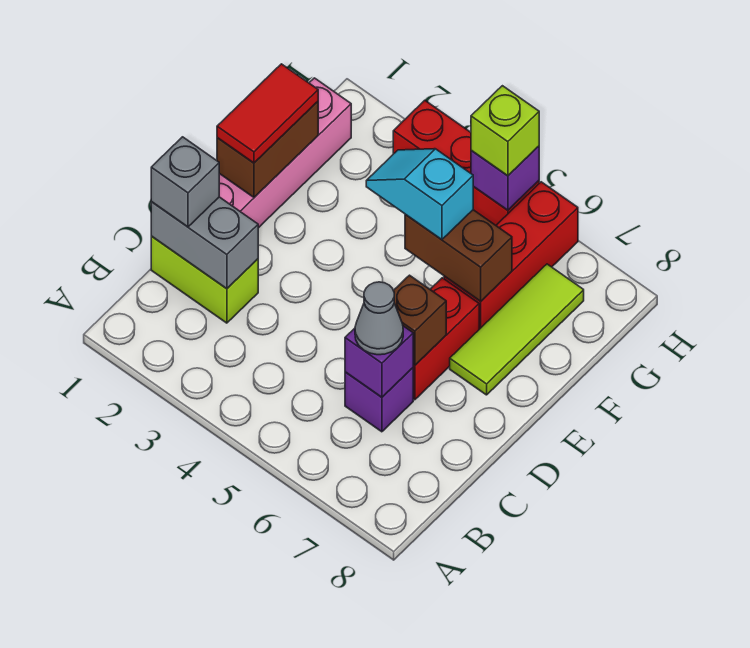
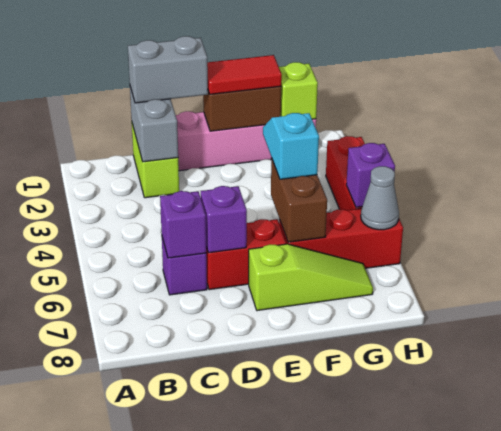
grey brick C1 level 3 -> grey brick C1:D1 level 3
grey cone C6 level 3 -> grey cone H6 level 2
brown brick D6 level 2 -> purple brick D6 level 2
lime tile E7:G7 level 1 -> lime slope E7:G7 level 1 top E
lime brick H5 level 3 -> lime brick G1 level 2

